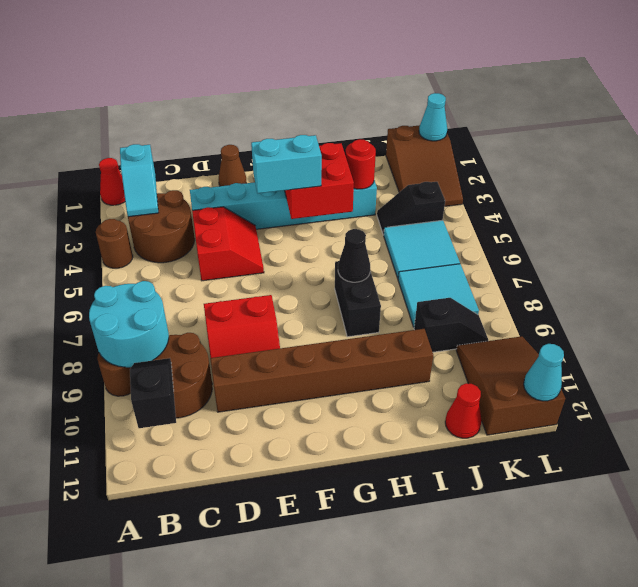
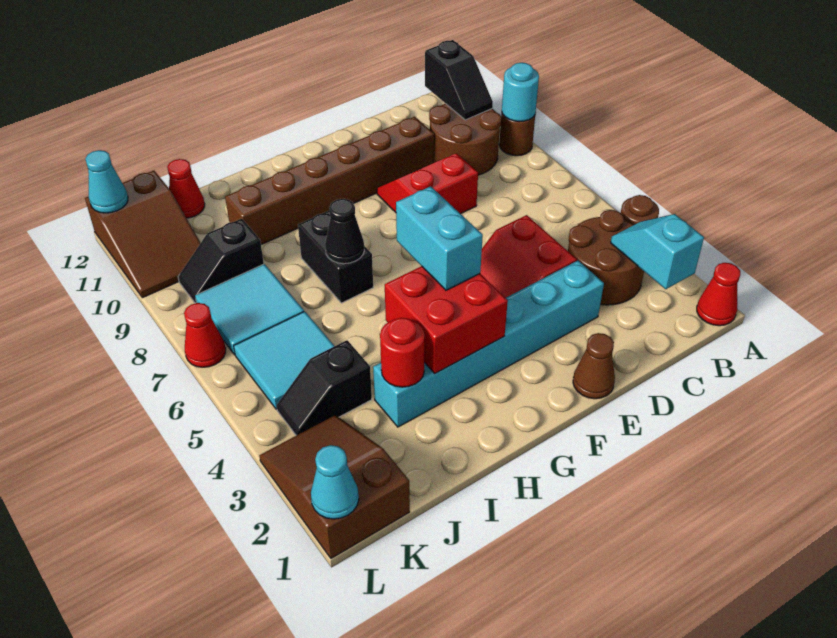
cyan round brick A8:B9 level 2 -> cyan round brick A9 level 2
cyan brick F4:G4 level 3 -> cyan brick G4:G5 level 3
black slope J4:K4 level 1 top K -> black slope J4:K4 level 1 top J
none -> red cone L7 level 1

